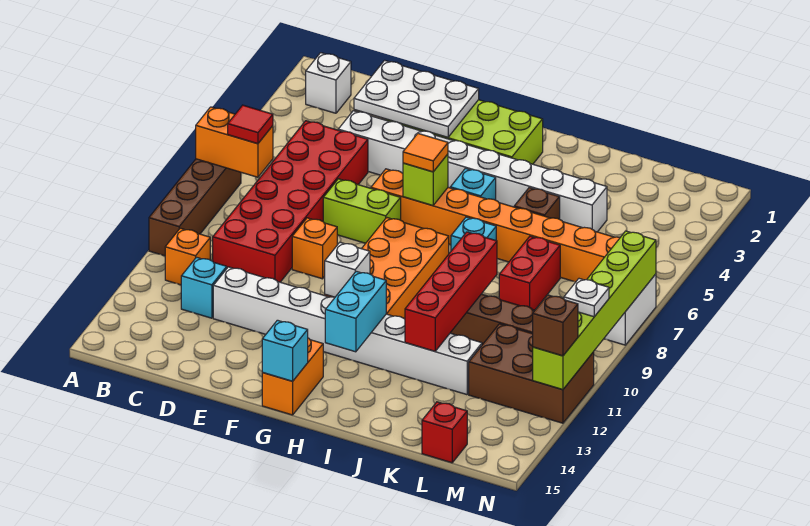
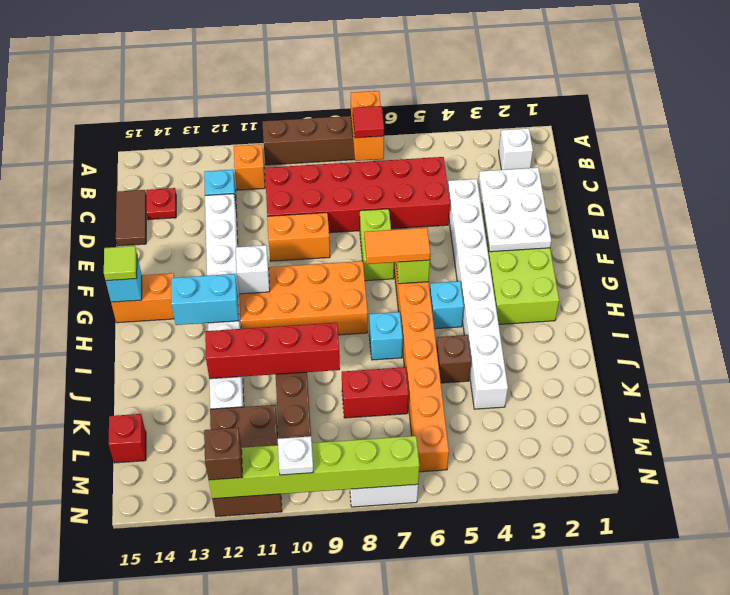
none -> red plate C14 level 1
none -> brown tile C15:D15 level 1
orange brick E9 level 1 -> orange brick E9:E10 level 1
orange tile G6 level 3 -> orange tile G6:G7 level 3
none -> lime tile G15 level 3

